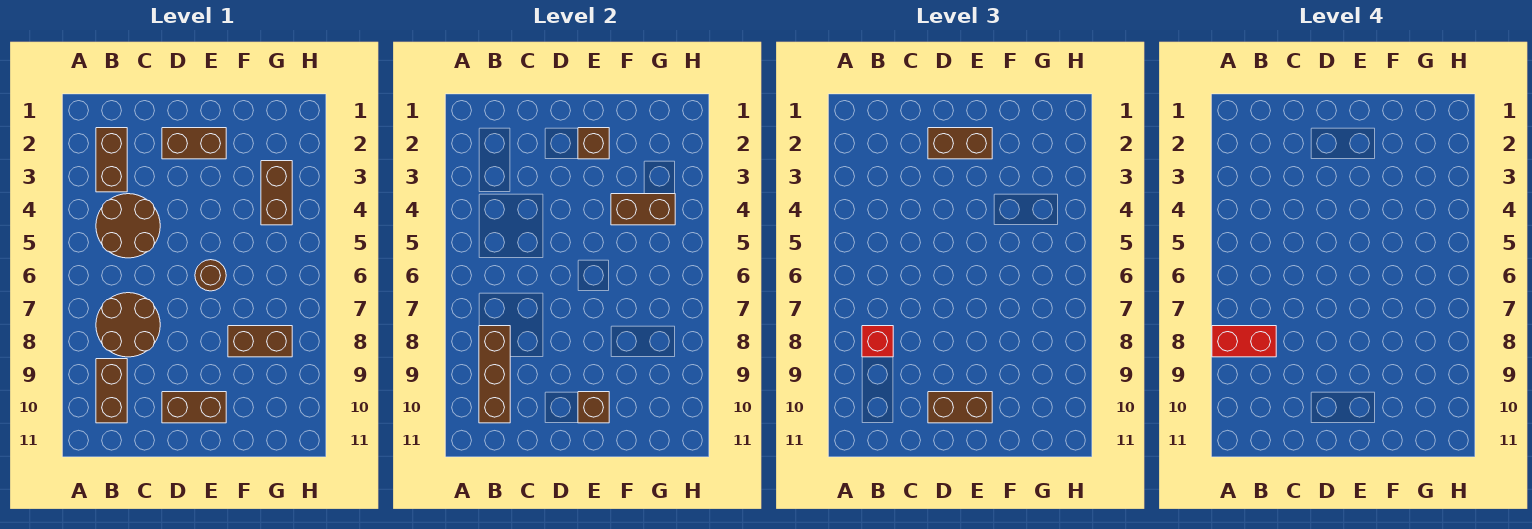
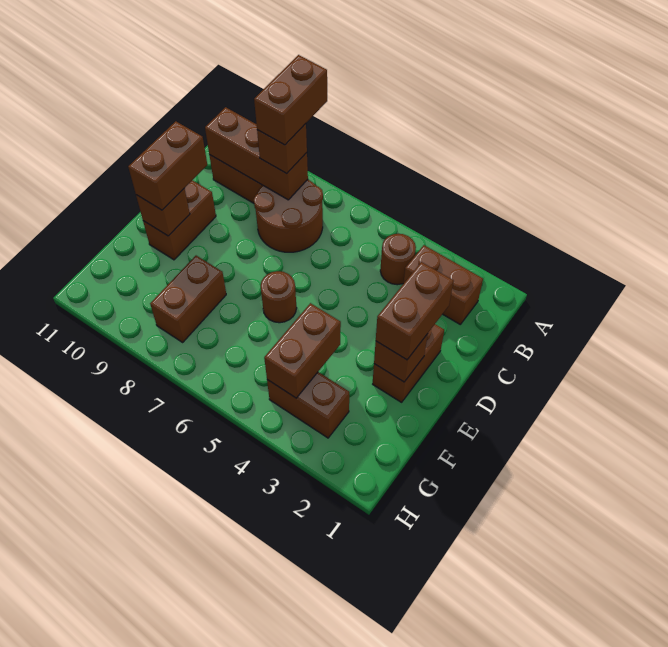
red brick A8:B8 level 4 -> brown brick A8:B8 level 4
brown round brick B4:C5 level 1 -> brown round brick B4 level 1
red brick B8 level 3 -> brown brick B8 level 3

